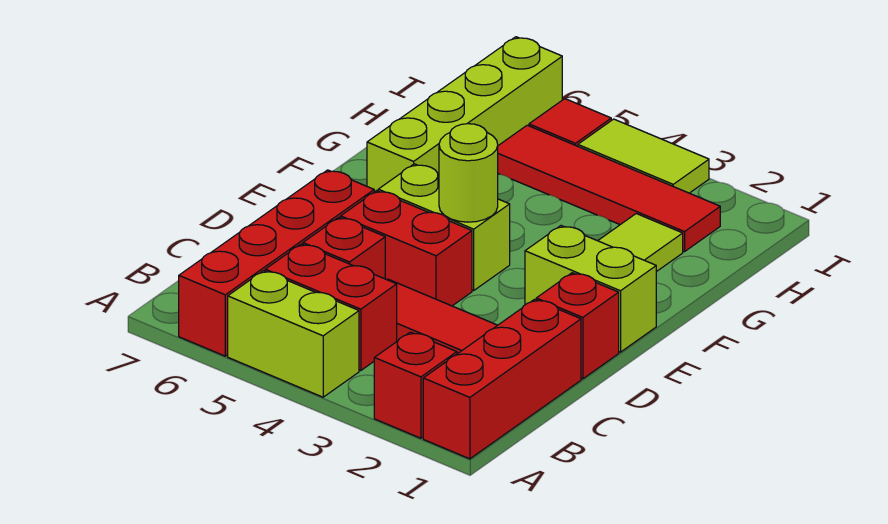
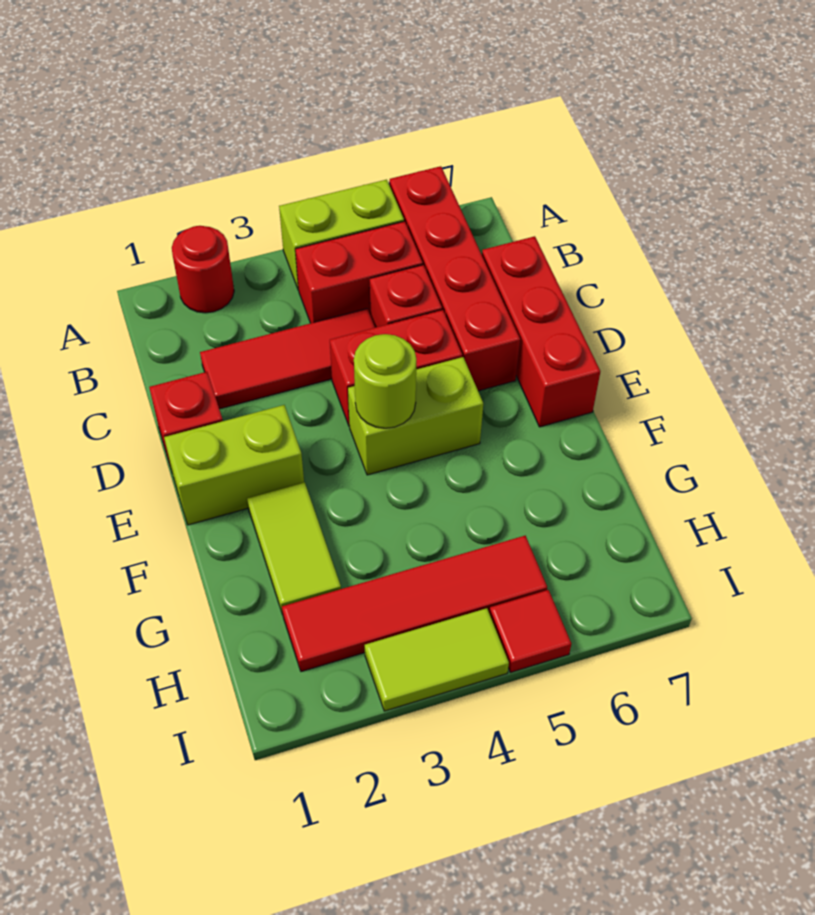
red brick A1:C1 level 1 -> red brick C7:E7 level 1
red brick A2 level 1 -> red round brick A2 level 1
lime brick F6:I6 level 1 -> none

